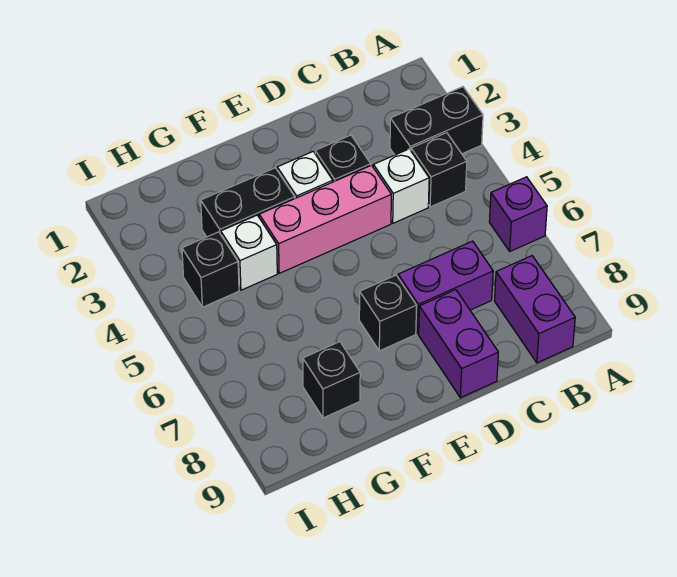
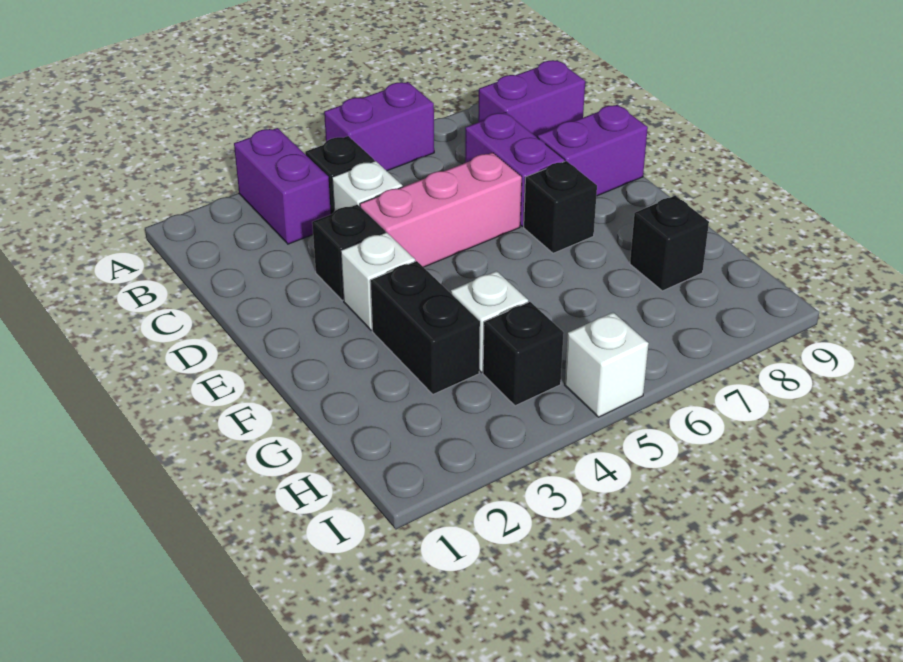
black brick A3:B3 level 1 -> purple brick A3:B3 level 1
purple brick A6 level 1 -> purple brick A5:A6 level 1
pink brick D4:F4 level 1 -> pink brick D4:D6 level 1
none -> white brick I5 level 1

